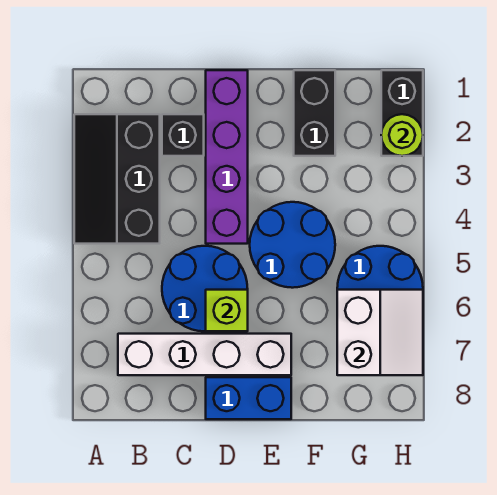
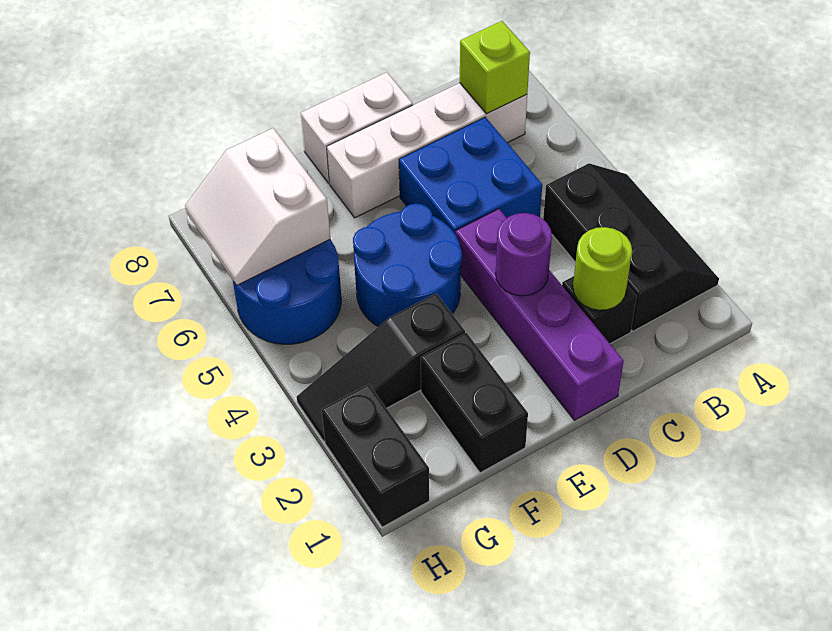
blue round brick C5:D6 level 1 -> blue brick C5:D6 level 1
none -> purple round brick D3 level 2
lime brick D6 level 2 -> lime brick B7 level 2
blue brick D8:E8 level 1 -> white brick D8:E8 level 1
none -> black slope F3:H3 level 1 top F
lime round brick H2 level 2 -> lime round brick C2 level 2

